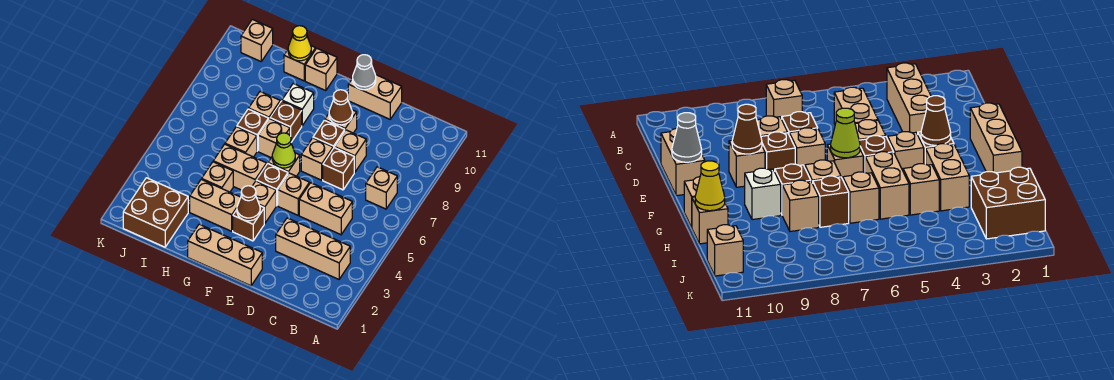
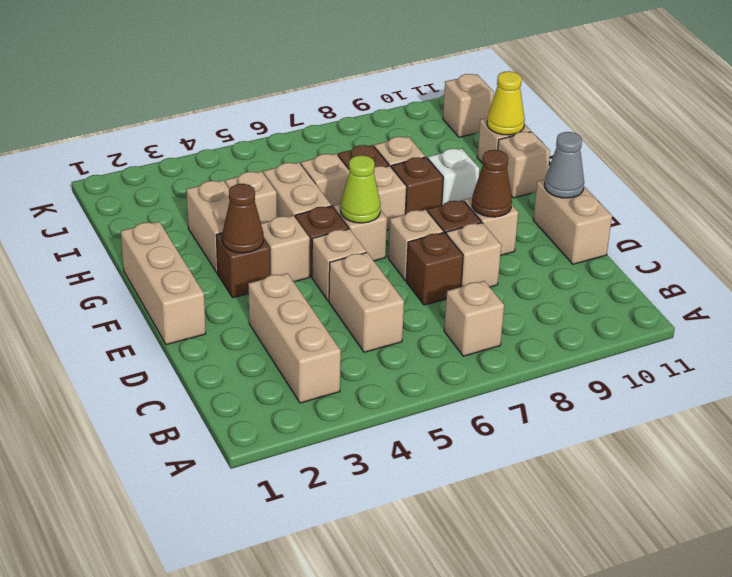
brown brick I1:J2 level 1 -> none

